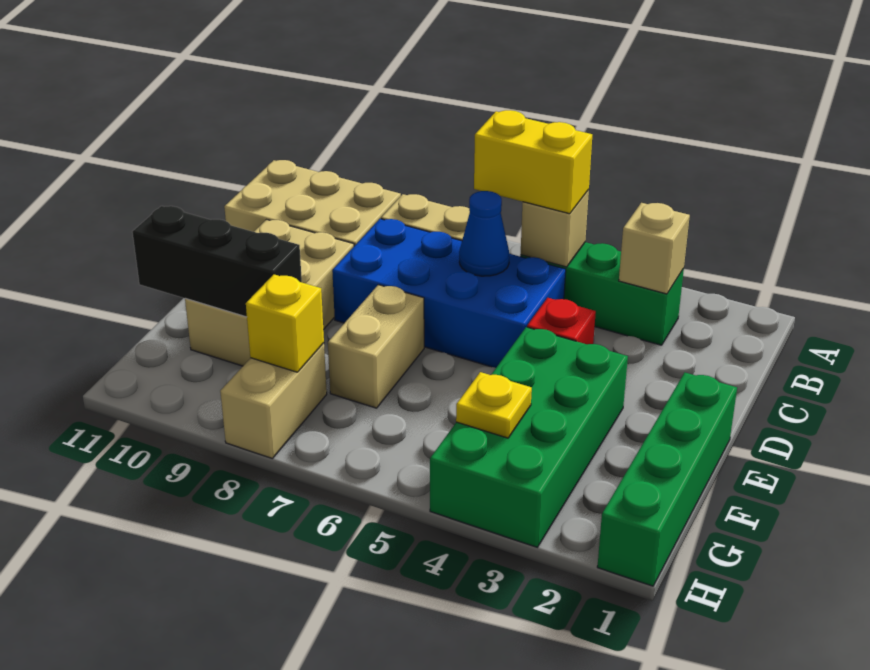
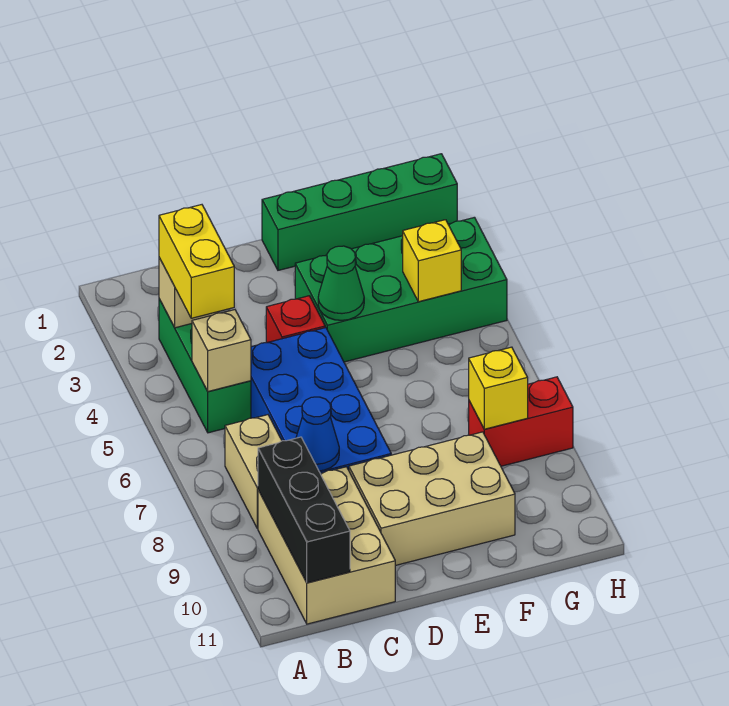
yellow brick B5:B6 level 3 -> yellow brick B3:B4 level 3
blue cone C6 level 2 -> blue cone C8 level 2
none -> green cone E4 level 2
tan brick E7:F7 level 1 -> none
black brick F9:F11 level 2 -> black brick B9:B11 level 2
yellow plate G4 level 2 -> yellow brick G4 level 2
tan brick G8:H8 level 1 -> red brick G8:H8 level 1

